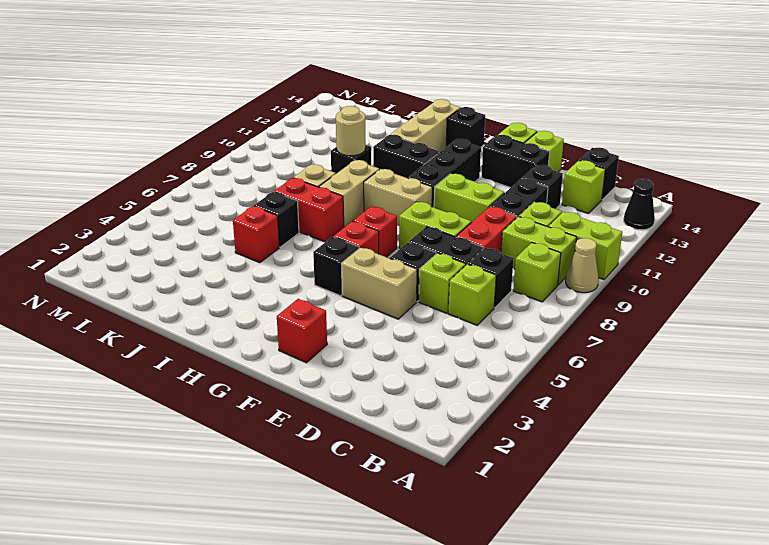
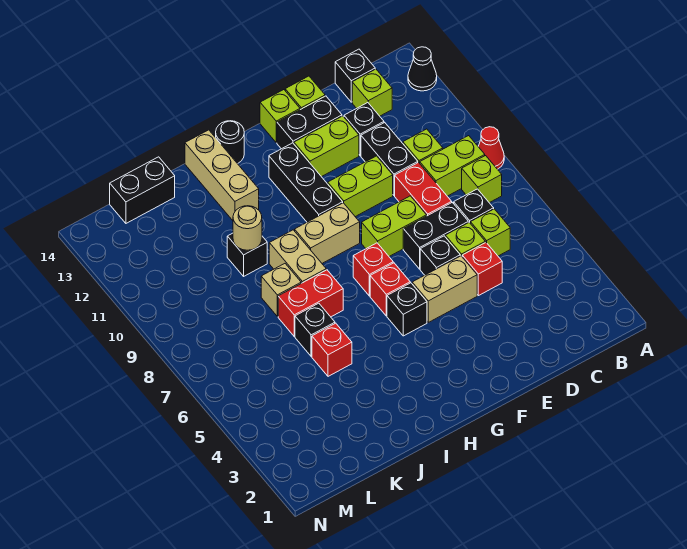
tan cone A9 level 1 -> red cone A9 level 1
lime brick A10:B10 level 1 -> lime brick E12:F12 level 1
red brick F2 level 1 -> red brick D5 level 1
black brick H11:I11 level 1 -> black brick K14:L14 level 1
black brick H14 level 1 -> black round brick H14 level 1

